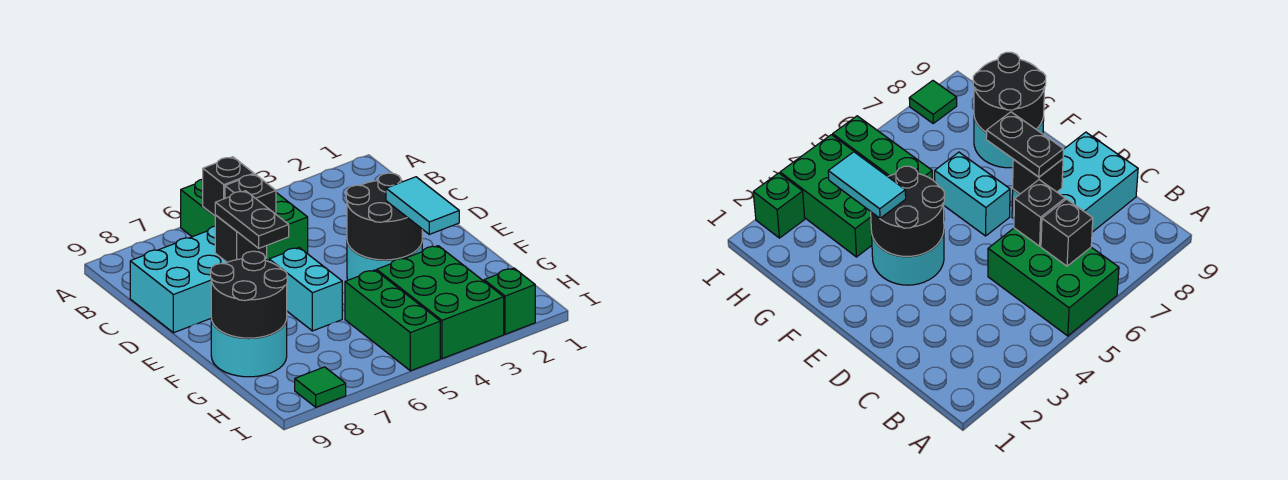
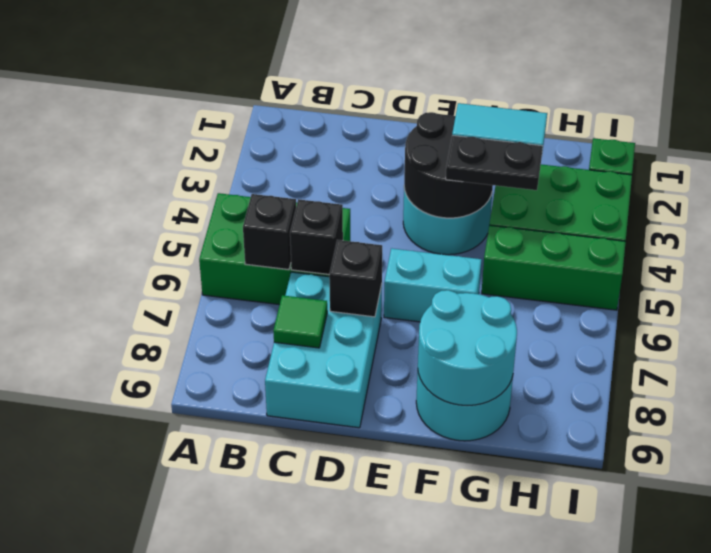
black plate D7:E7 level 3 -> black plate F4:G4 level 3
black round brick F8:G9 level 2 -> cyan round brick F8:G9 level 2
green tile I8 level 1 -> green tile C8 level 2

